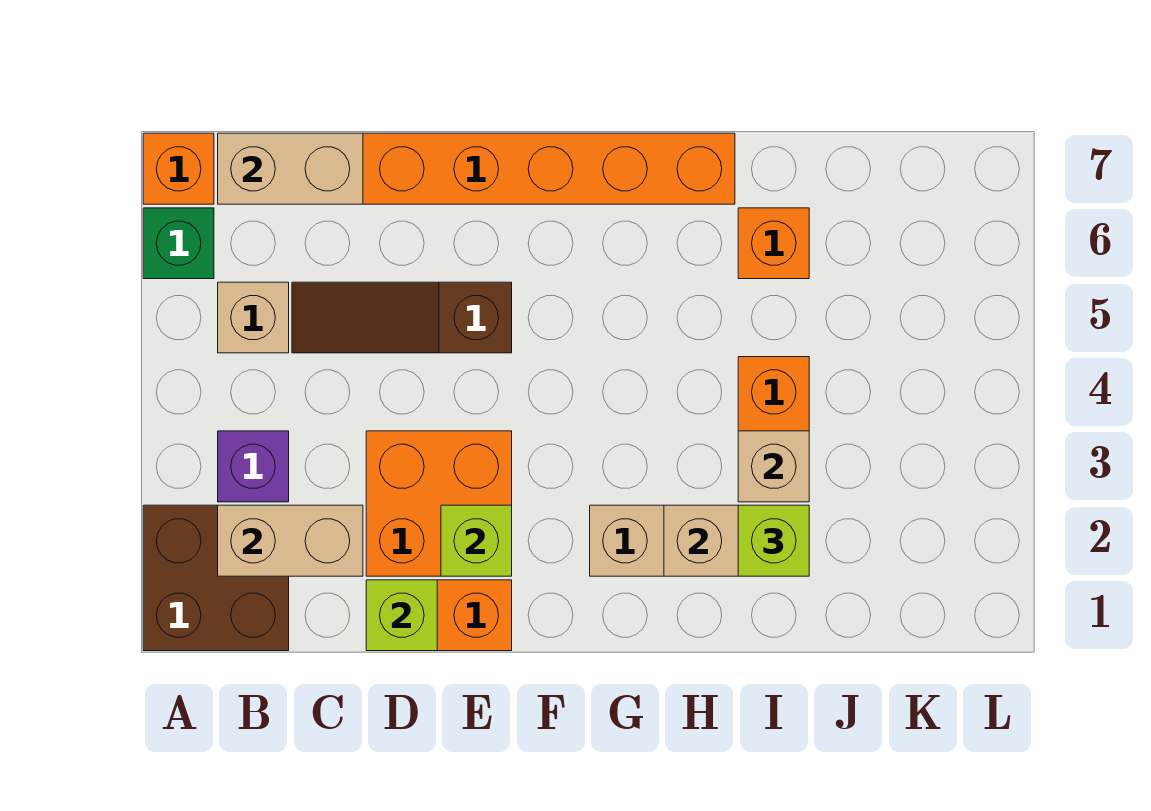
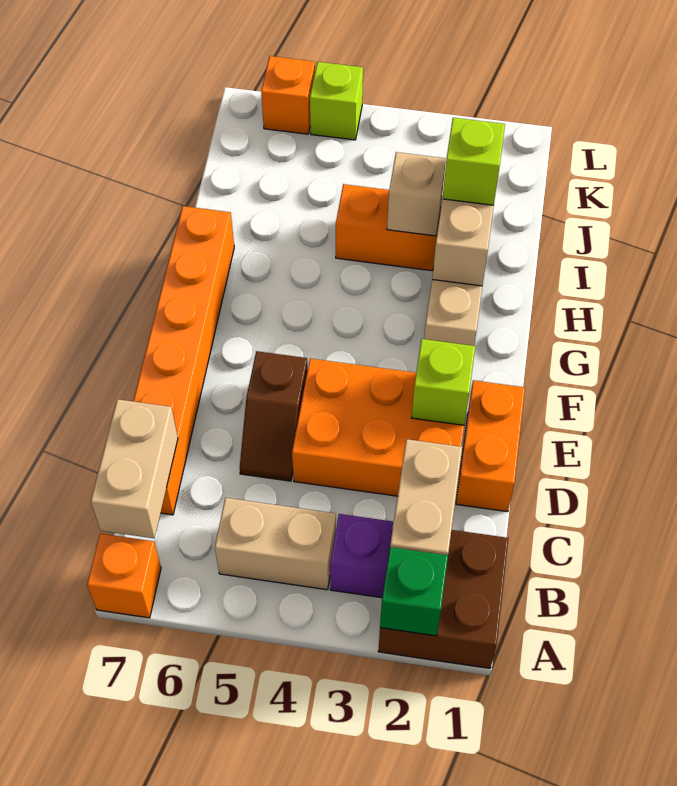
green brick A6 level 1 -> green brick A2 level 2
tan brick B5 level 1 -> tan brick B4:B5 level 1
brown slope C5:E5 level 1 top E -> brown slope D5:E5 level 1 top E
lime brick D1 level 2 -> lime brick L5 level 1
orange brick D2:E3 level 1 -> orange brick D2:E4 level 1
orange brick I6 level 1 -> orange brick L6 level 1

